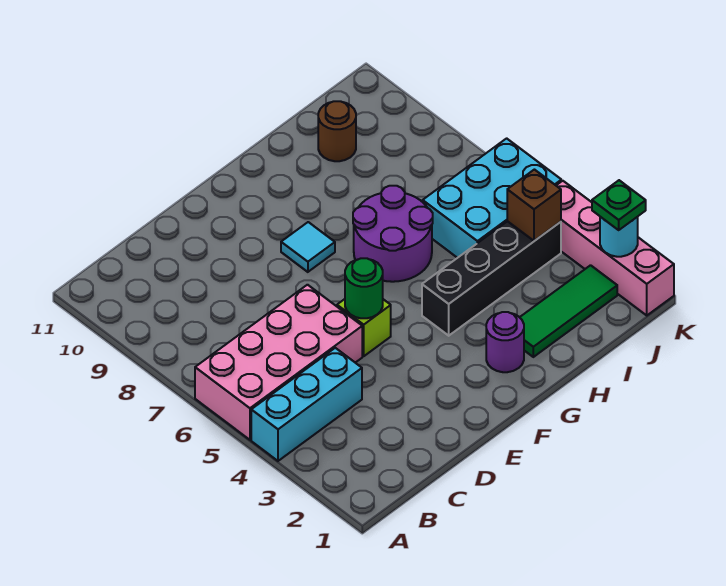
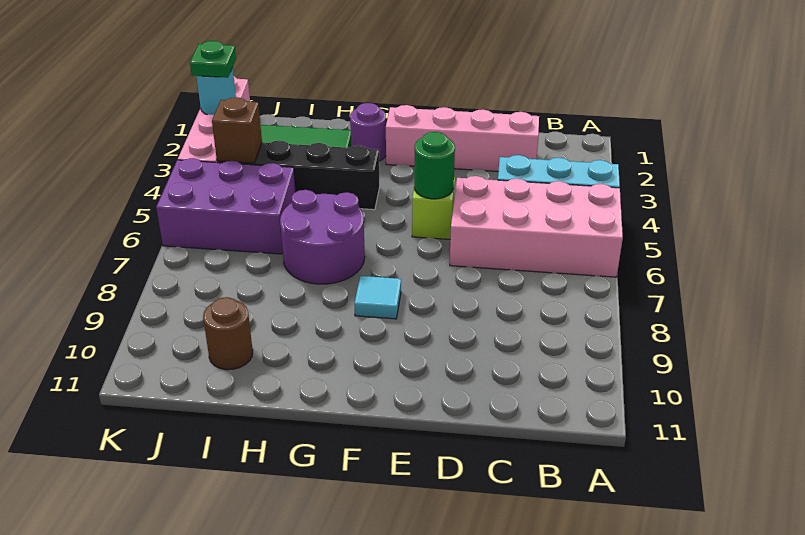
none -> pink brick C2:F2 level 1
cyan brick I5:K6 level 1 -> purple brick I5:K6 level 1

